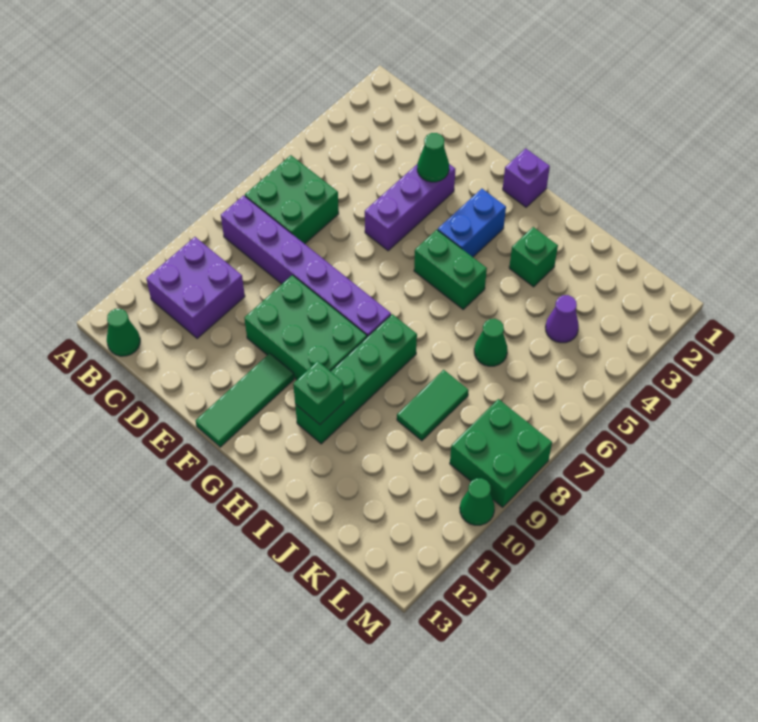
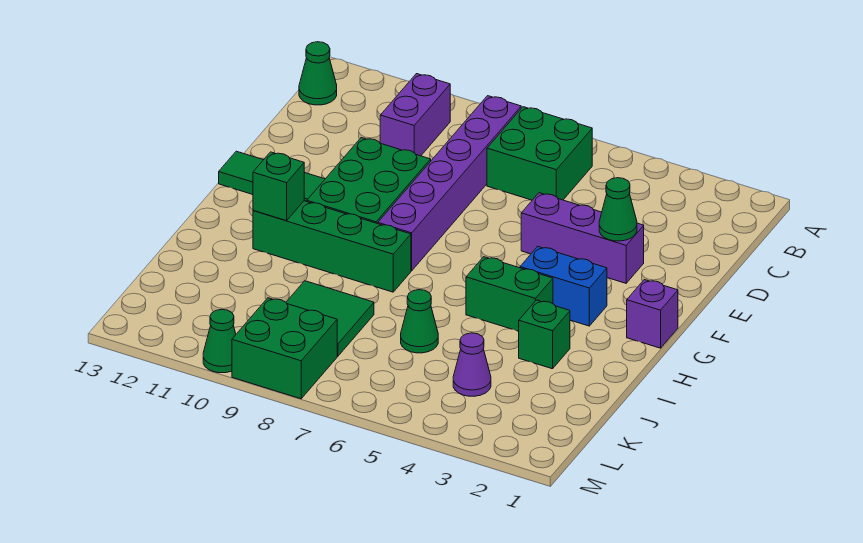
purple brick B10:C11 level 1 -> purple brick B10:C10 level 1
green brick G5:H5 level 1 -> green brick H4:H5 level 1
green tile J8:J9 level 1 -> green tile J8:K9 level 1

